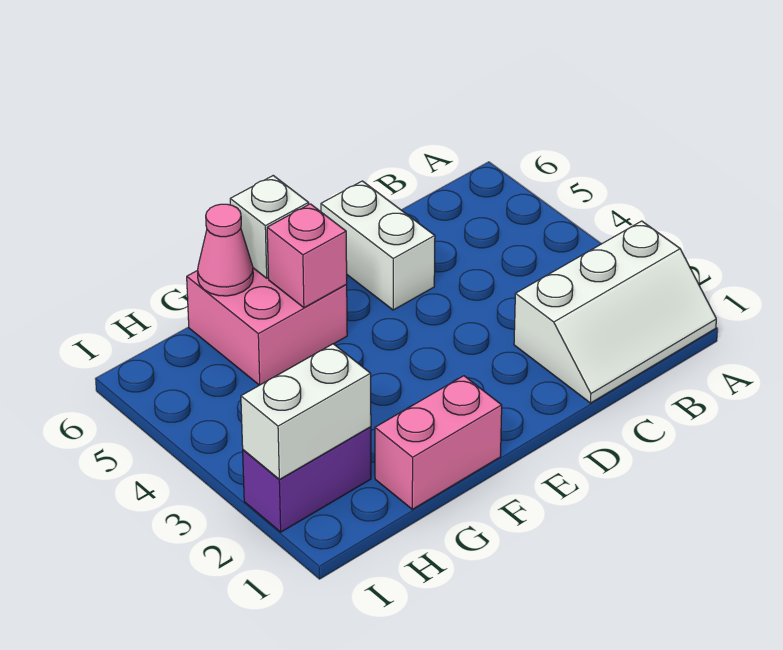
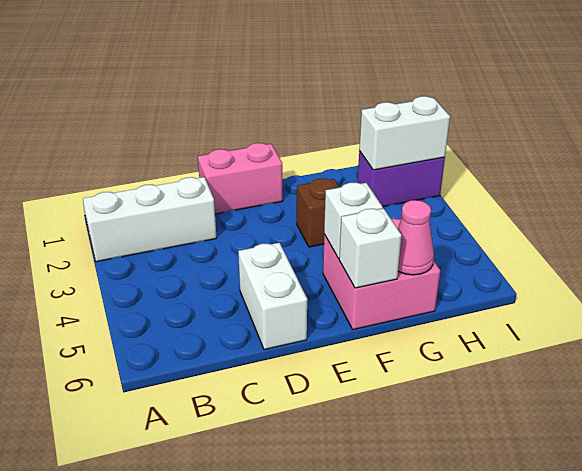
pink brick F1:G1 level 1 -> pink brick D1:E1 level 1
none -> brown brick F3 level 1
pink brick F5 level 2 -> white brick F5 level 2

